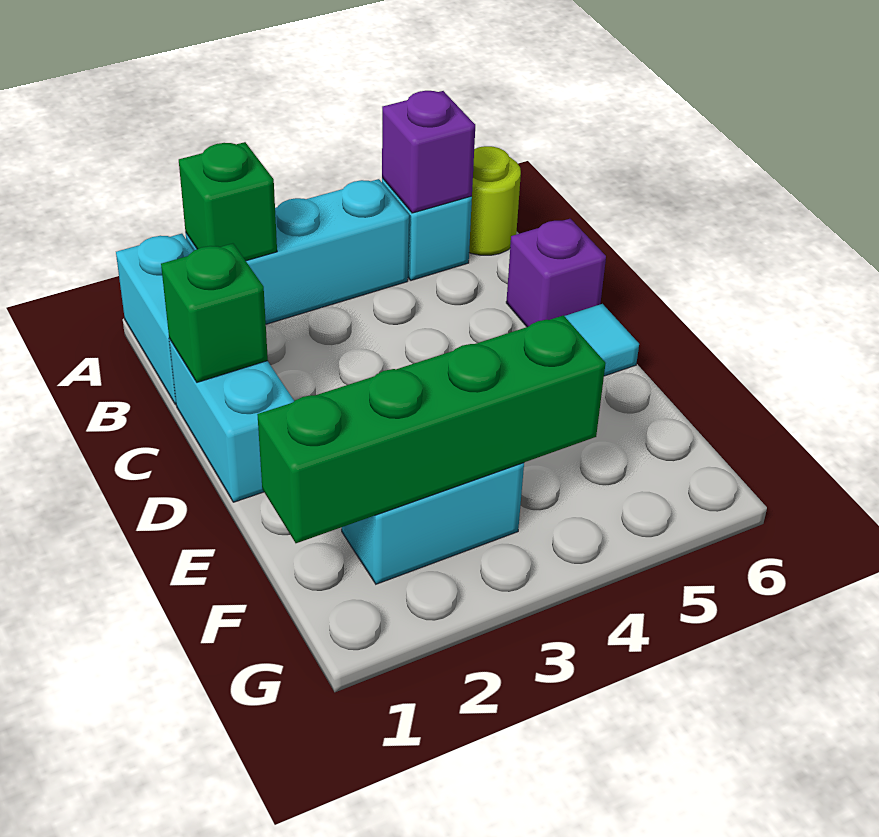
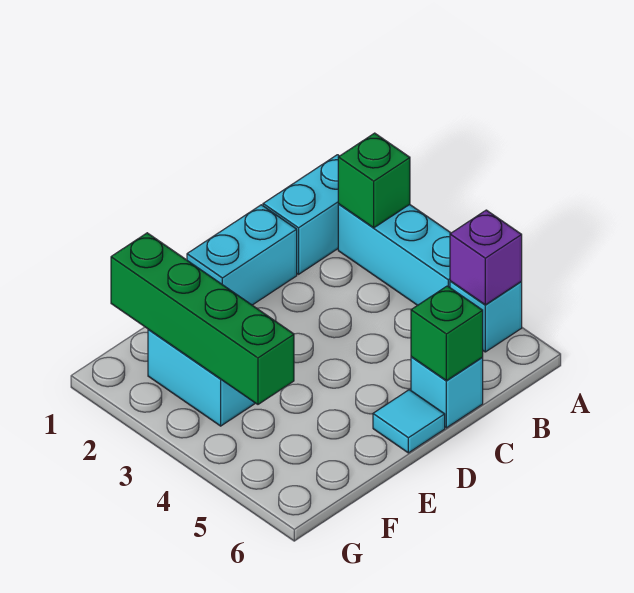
lime round brick A6 level 1 -> none
green brick C1 level 2 -> green brick C6 level 2
purple brick C6 level 1 -> cyan brick C6 level 1

